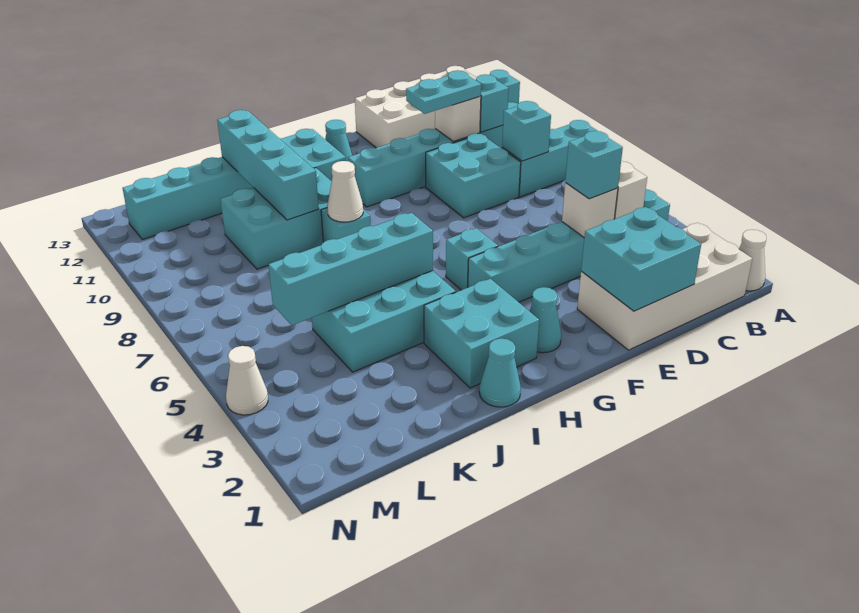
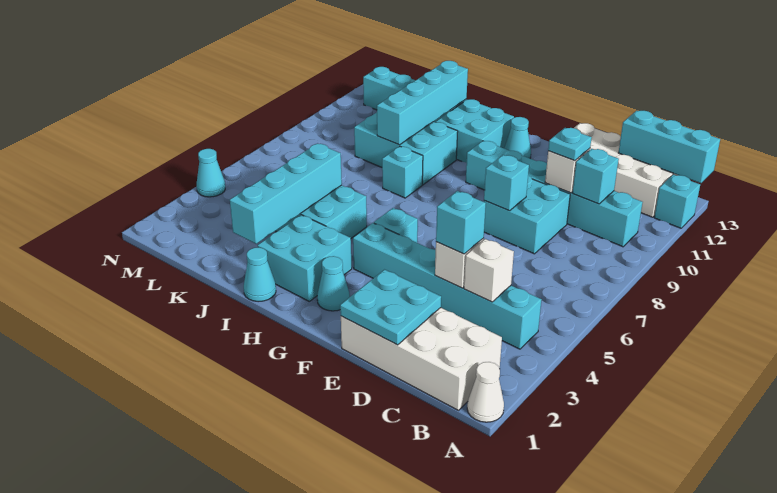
cyan brick A8:C8 level 1 -> cyan brick A13:C13 level 2
cyan brick C8 level 2 -> cyan brick E8 level 2
cyan brick D1:E2 level 2 -> cyan plate D1:E2 level 2
cyan plate D10:E10 level 3 -> cyan plate D10 level 3
cyan brick I5:L5 level 2 -> cyan brick J2:J5 level 2
white cone I8 level 2 -> none
white cone N4 level 1 -> cyan cone N4 level 1

